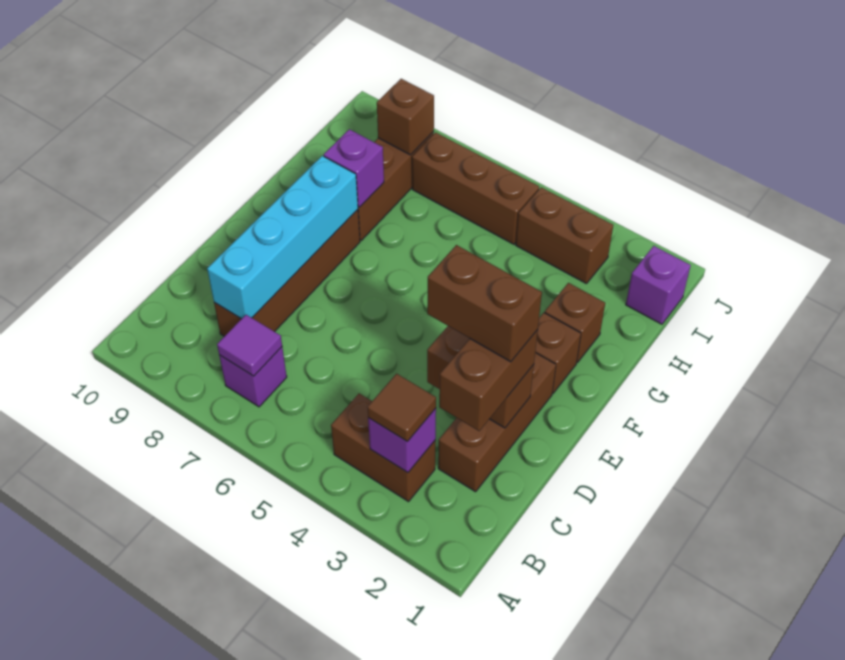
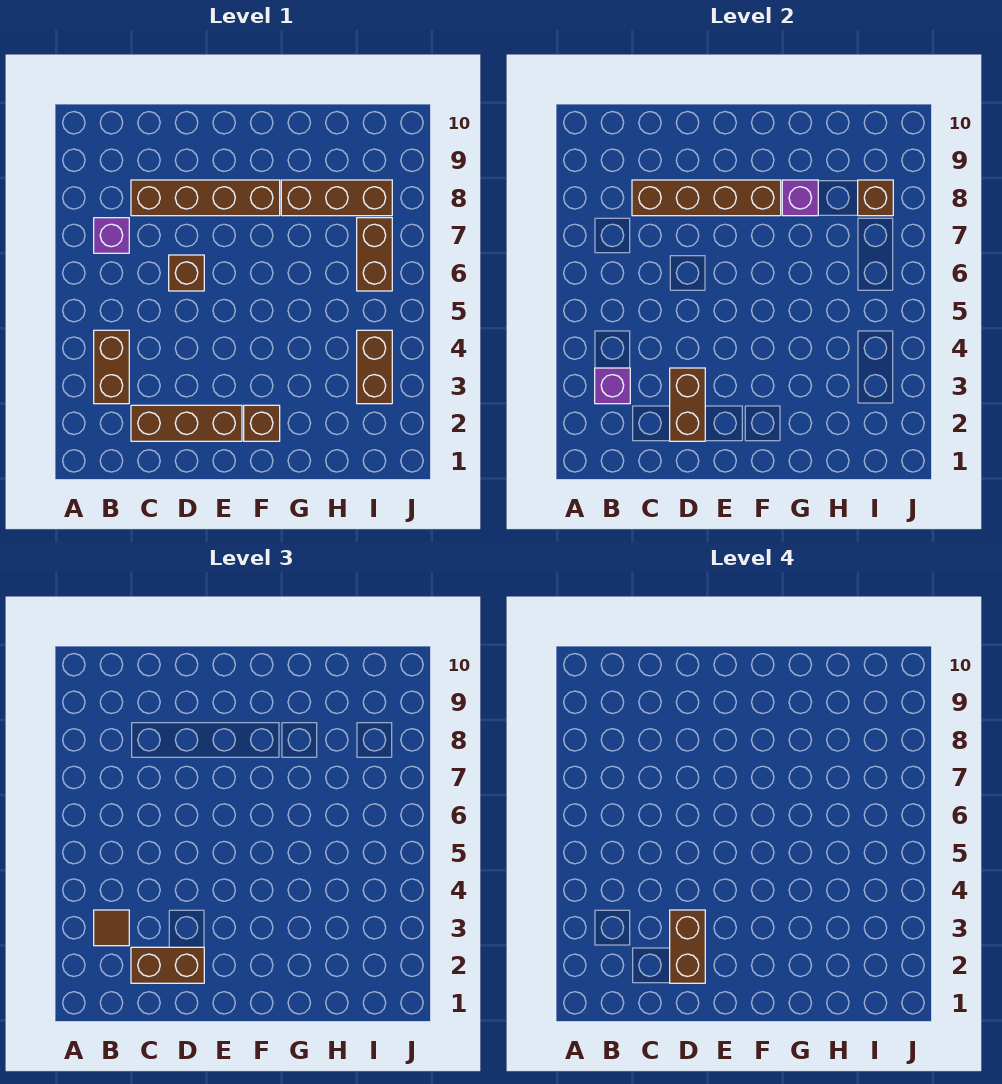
purple tile B7 level 2 -> none
cyan brick C8:F8 level 2 -> brown brick C8:F8 level 2
brown brick G2 level 1 -> brown brick D6 level 1
purple brick I1 level 1 -> none
brown brick I5:I7 level 1 -> brown brick I6:I7 level 1

